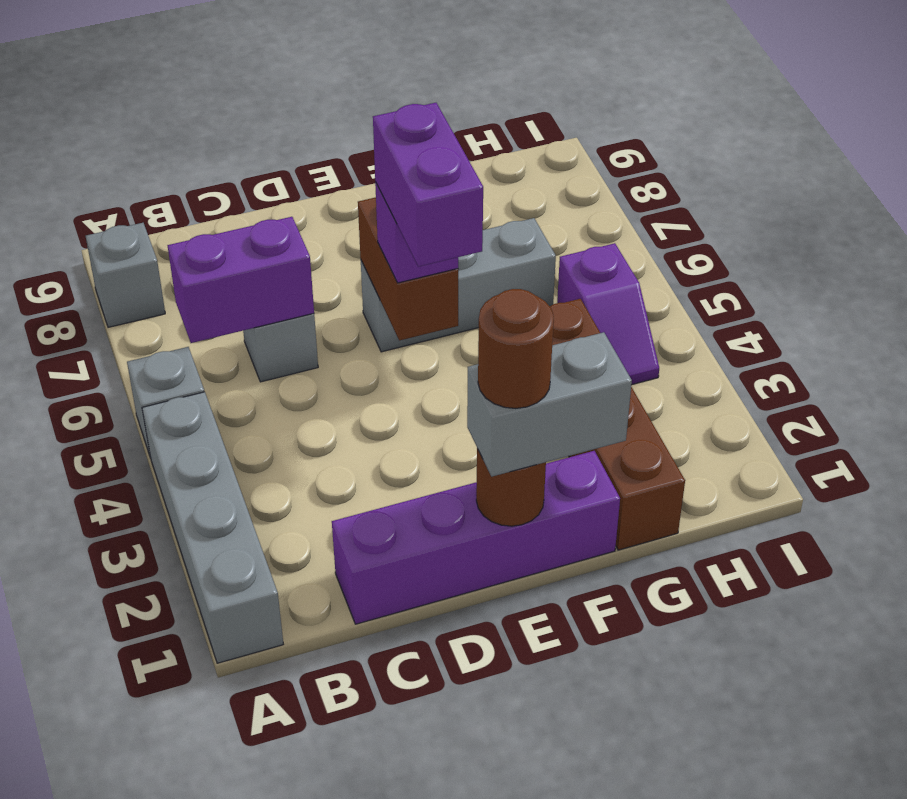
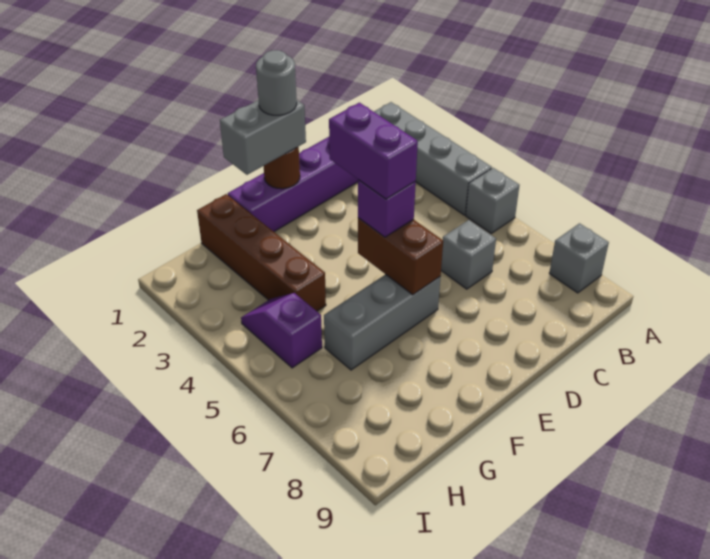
purple brick B6:C6 level 2 -> none
brown round brick E1 level 4 -> grey round brick E1 level 4

